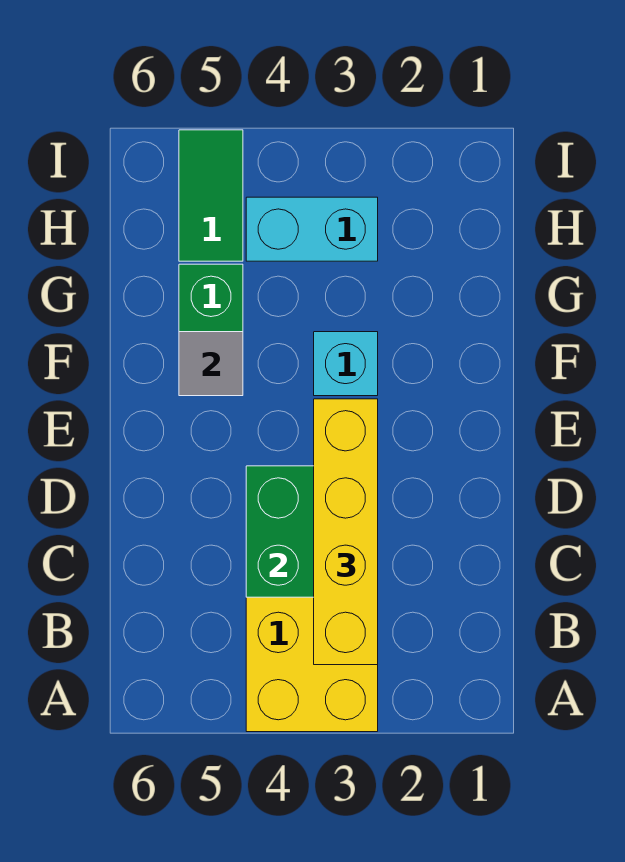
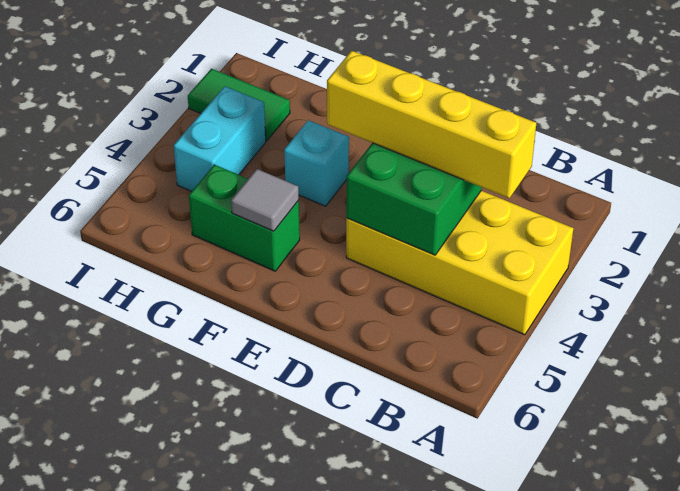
green tile H5:I5 level 1 -> green tile H2:I2 level 1

